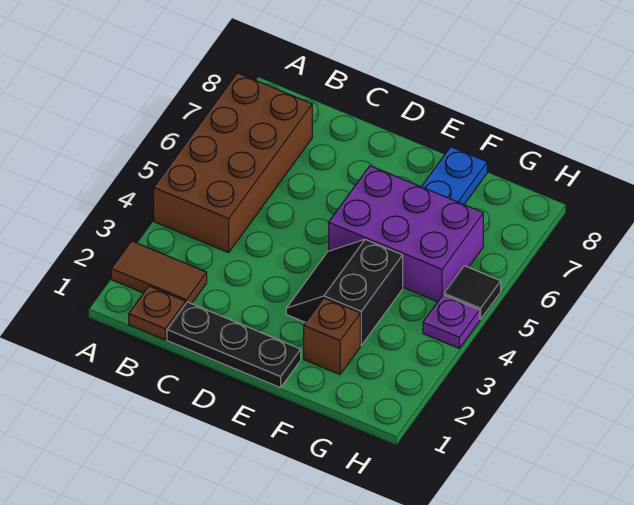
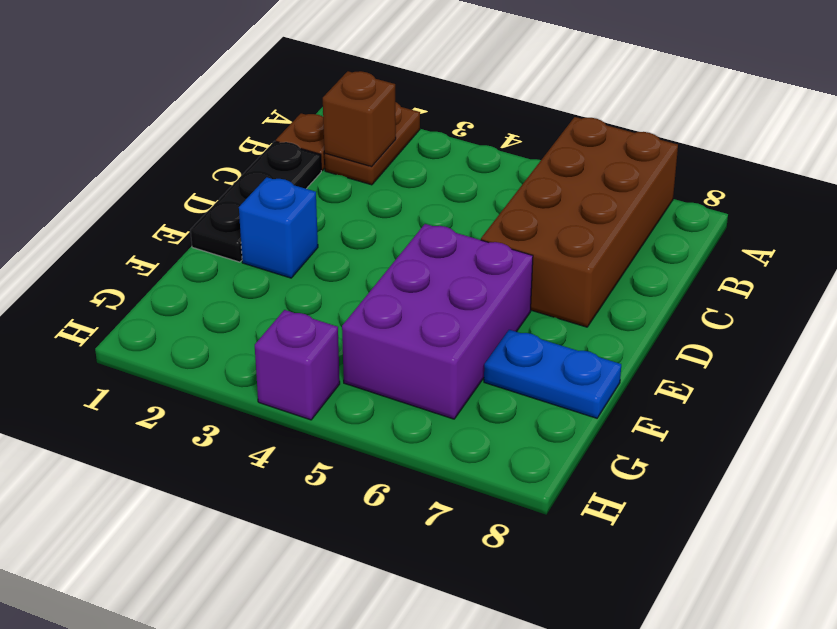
brown tile A2:B2 level 1 -> brown plate A2:B2 level 1
brown brick A4:B7 level 1 -> brown brick A6:D7 level 1
none -> blue brick E2 level 1
black slope E3:F4 level 1 top F -> none
brown brick F2 level 1 -> brown brick B2 level 2
purple plate H4 level 1 -> purple brick H4 level 1
black tile H5 level 1 -> none

